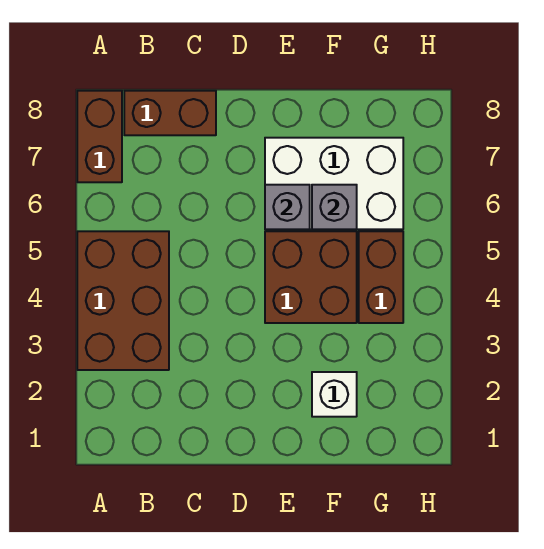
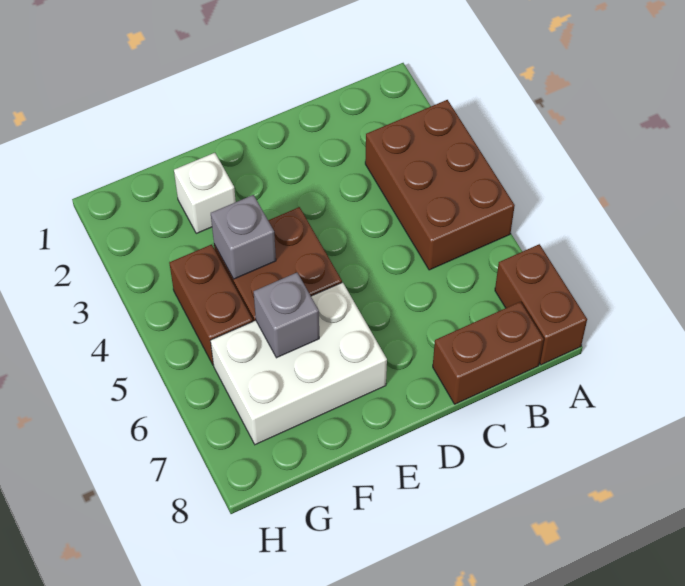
grey brick E6 level 2 -> grey brick F4 level 2

